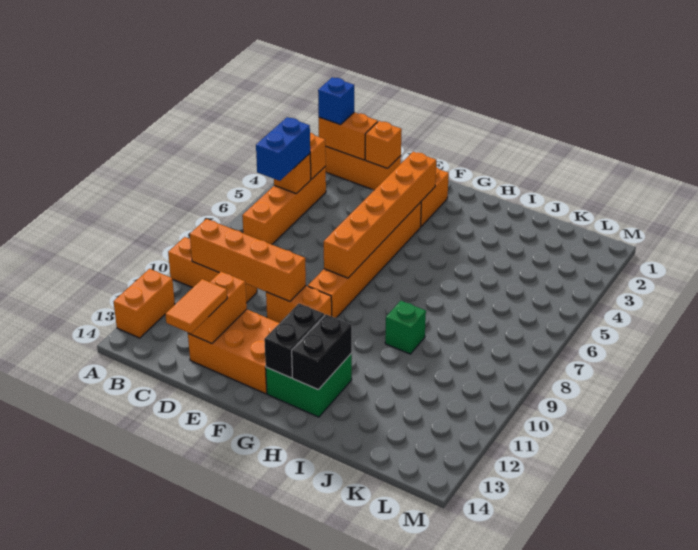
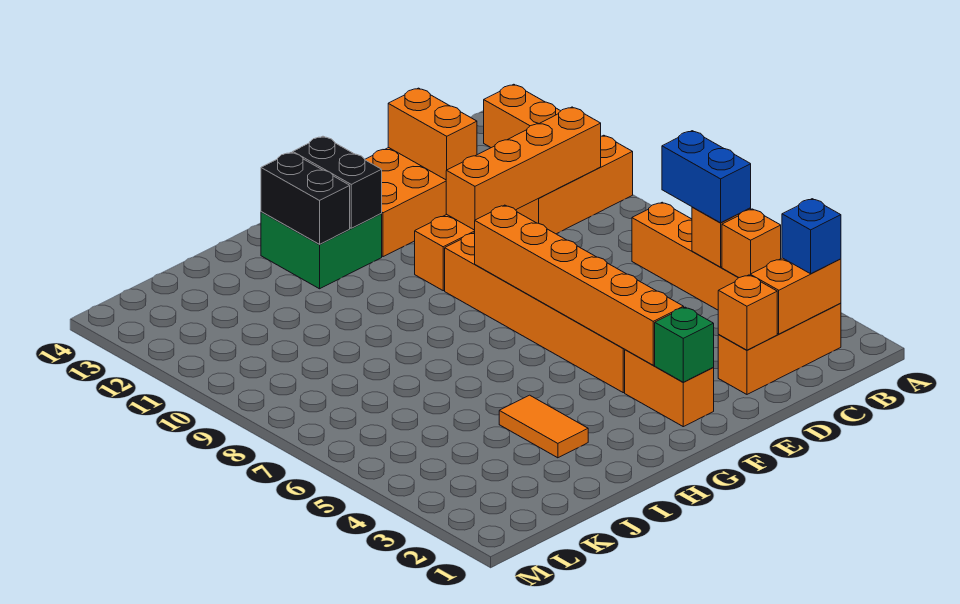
orange tile D13:D14 level 3 -> orange tile I3:I4 level 1
green brick I9 level 1 -> green brick F2 level 2

